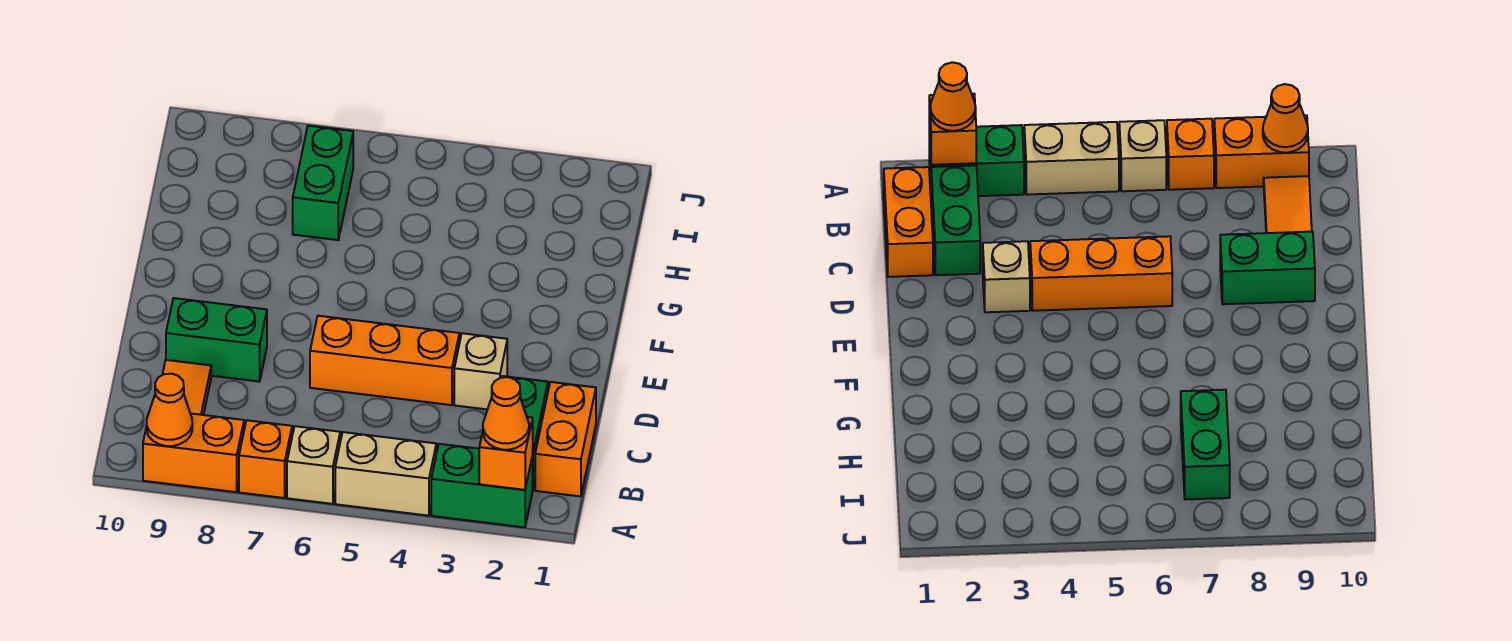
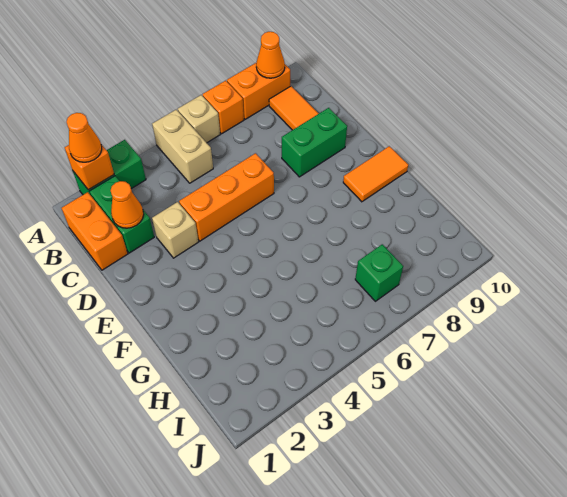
tan brick A4:A5 level 1 -> tan brick A5:B5 level 1
none -> orange cone C2 level 2
none -> orange tile F9:F10 level 1
green brick H7:I7 level 1 -> green brick I7 level 1

